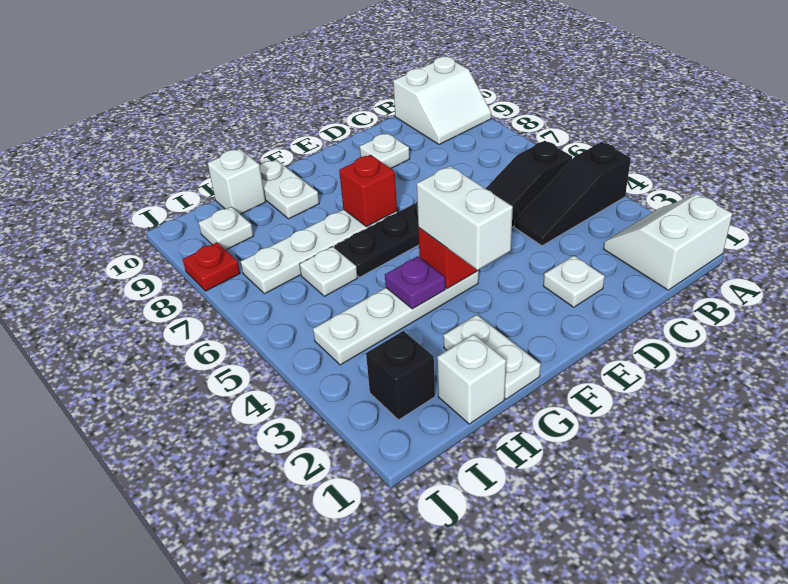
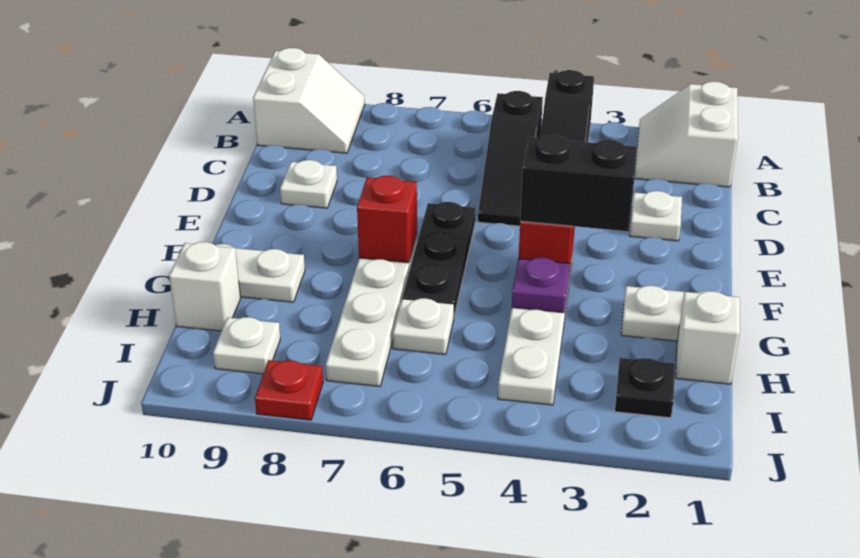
white brick F3:F4 level 3 -> black brick F3:F4 level 3
black brick I2 level 1 -> black plate I2 level 1

